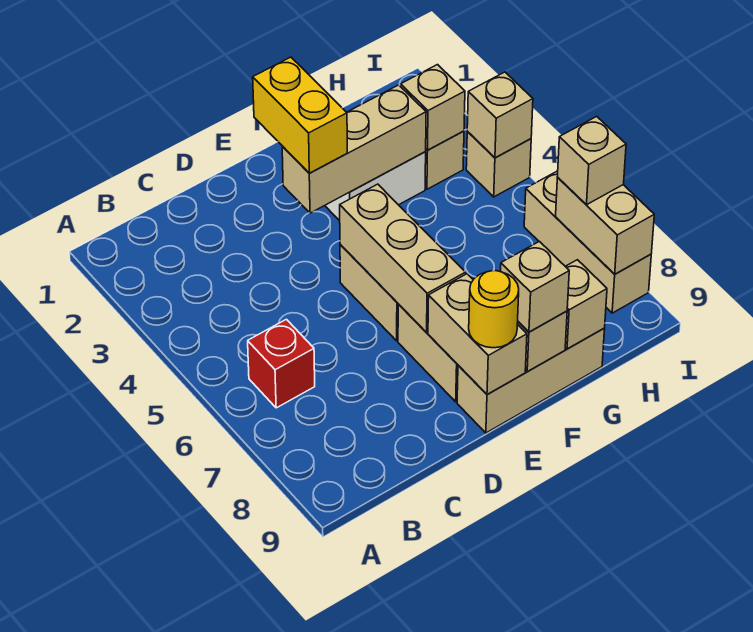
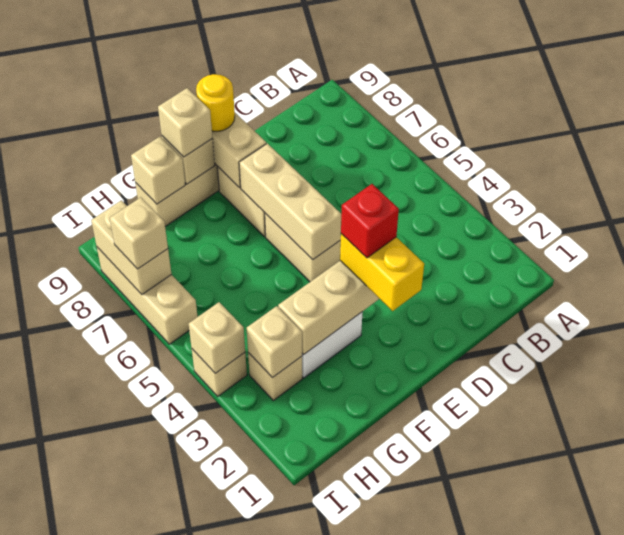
red brick B6 level 1 -> red brick E3 level 4

